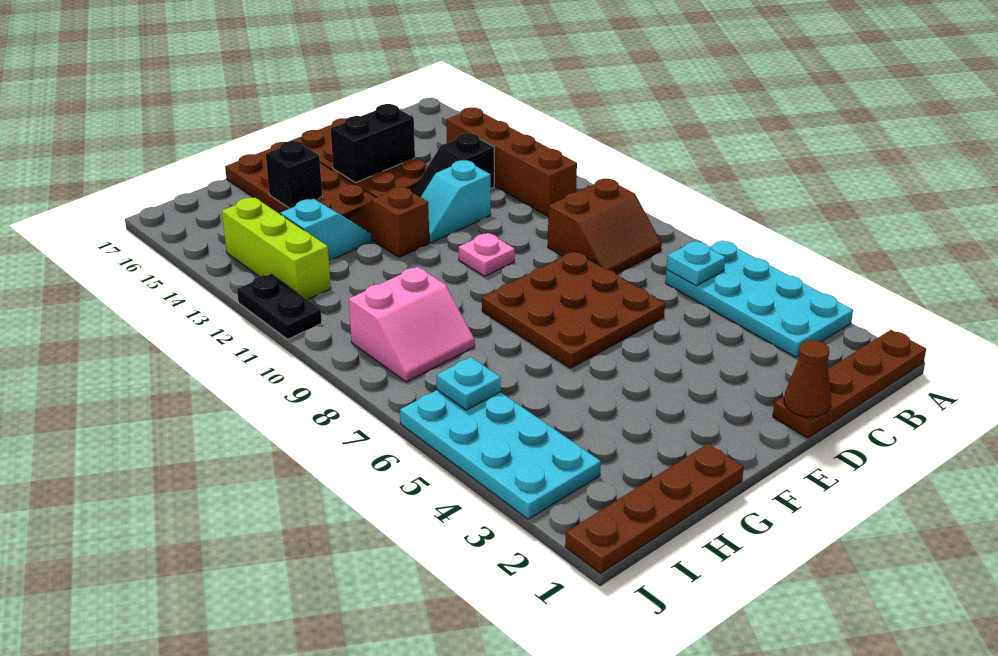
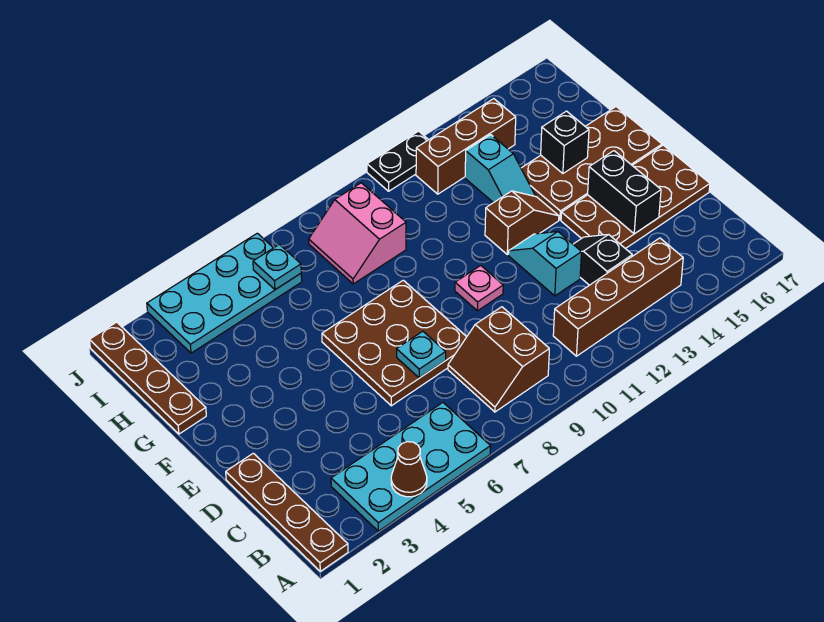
cyan plate B6 level 2 -> cyan plate D7 level 2
brown cone D1 level 2 -> brown cone A4 level 2
lime brick I12:I14 level 1 -> brown brick I12:I14 level 1

